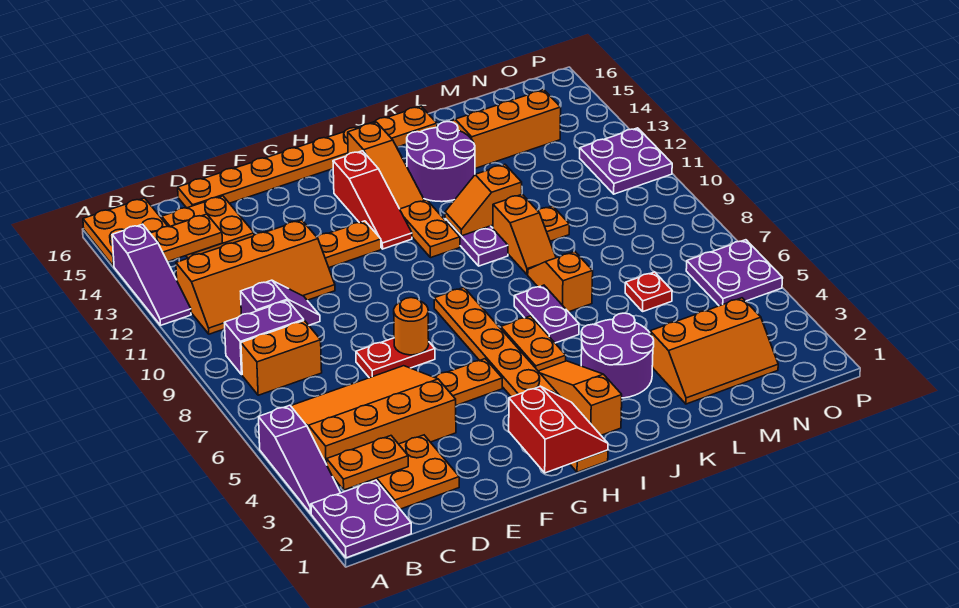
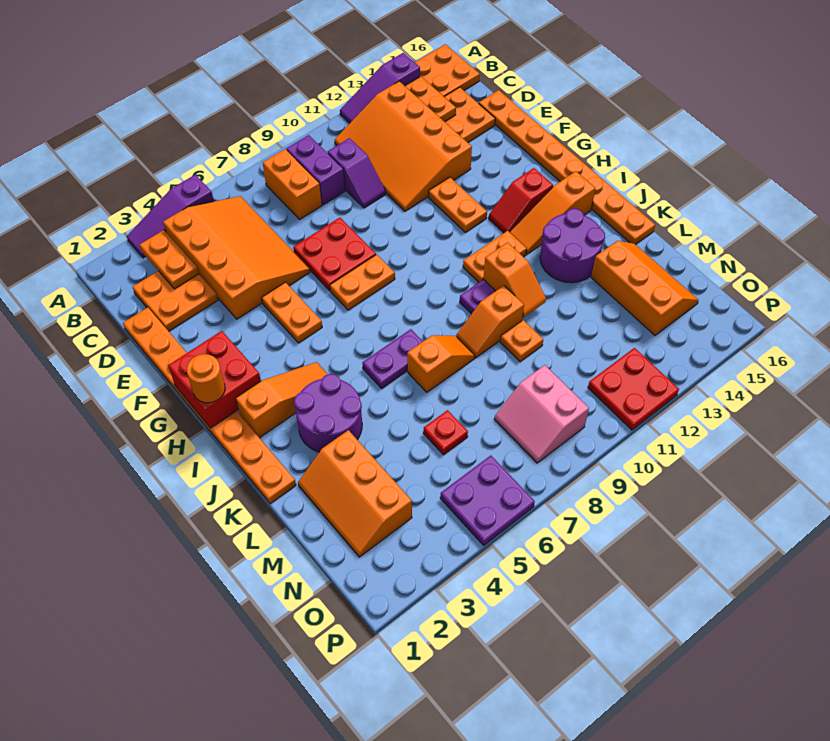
purple plate A1:B2 level 1 -> none
orange slope B11:E12 level 1 top 12 -> orange slope B11:E13 level 1 top 13
red plate E7:F7 level 1 -> red plate E7:F8 level 1
orange round brick F7 level 2 -> orange round brick H1 level 3
red slope G1:H2 level 2 top G -> red brick G1:H2 level 2
orange plate H1:H8 level 1 -> orange plate D1:K1 level 1
red slope H12:H14 level 1 top 14 -> red slope H13:H14 level 1 top 14
orange plate I5:I6 level 1 -> orange plate G7:G8 level 1
orange slope J11:K11 level 2 top K -> orange slope J11:K11 level 2 top J
none -> pink slope N8:O9 level 1 top 9
purple plate O11:P12 level 1 -> red plate O11:P12 level 1

